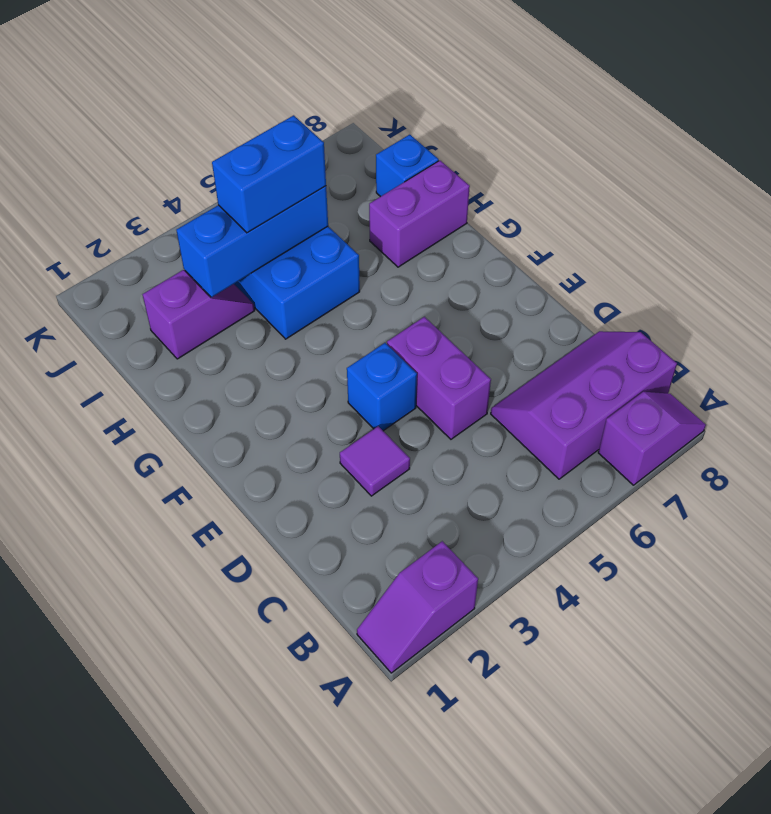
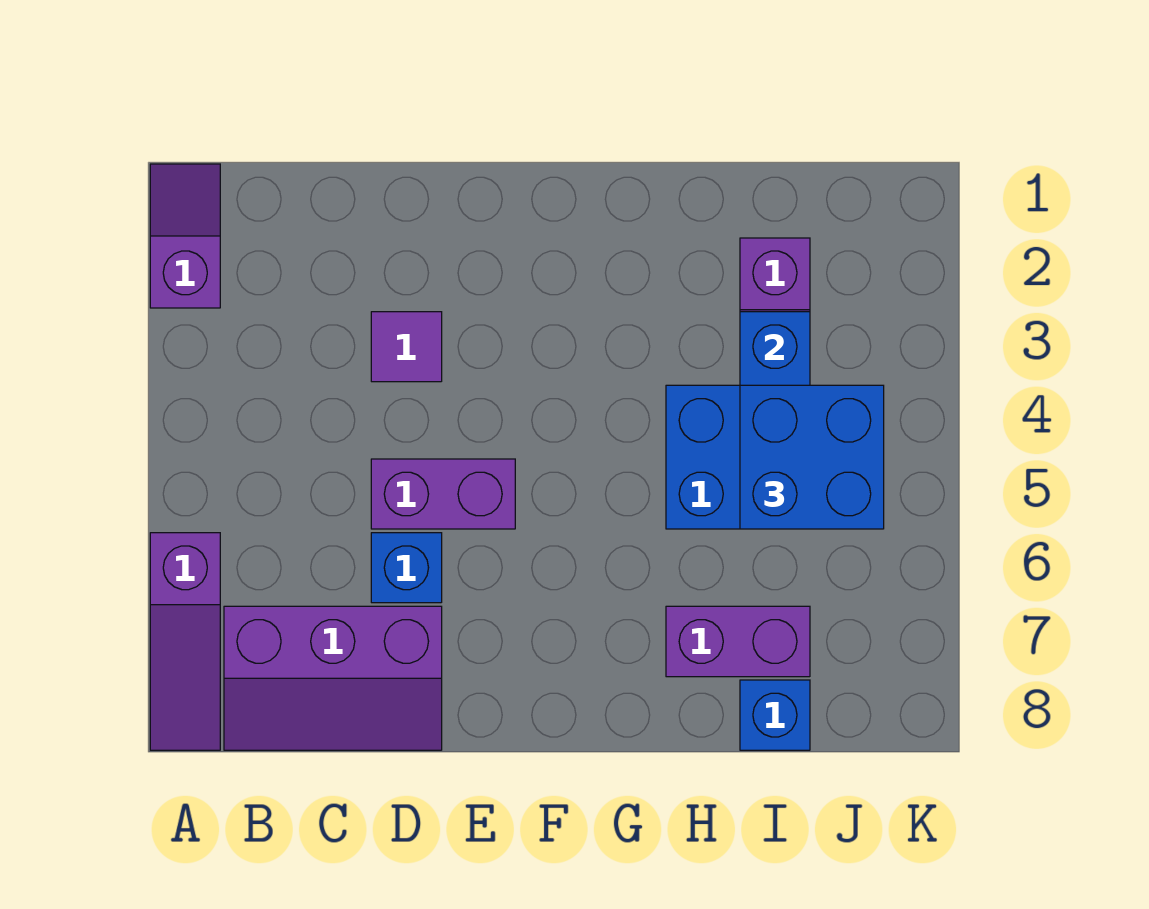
purple slope A7:A8 level 1 top 7 -> purple slope A6:A8 level 1 top 6
purple slope B6:C8 level 1 top B -> purple slope B7:D8 level 1 top 7
blue brick E4 level 1 -> blue brick D6 level 1
purple brick H7:H8 level 1 -> purple brick H7:I7 level 1
blue brick I4:I5 level 3 -> blue brick I4:J5 level 3

